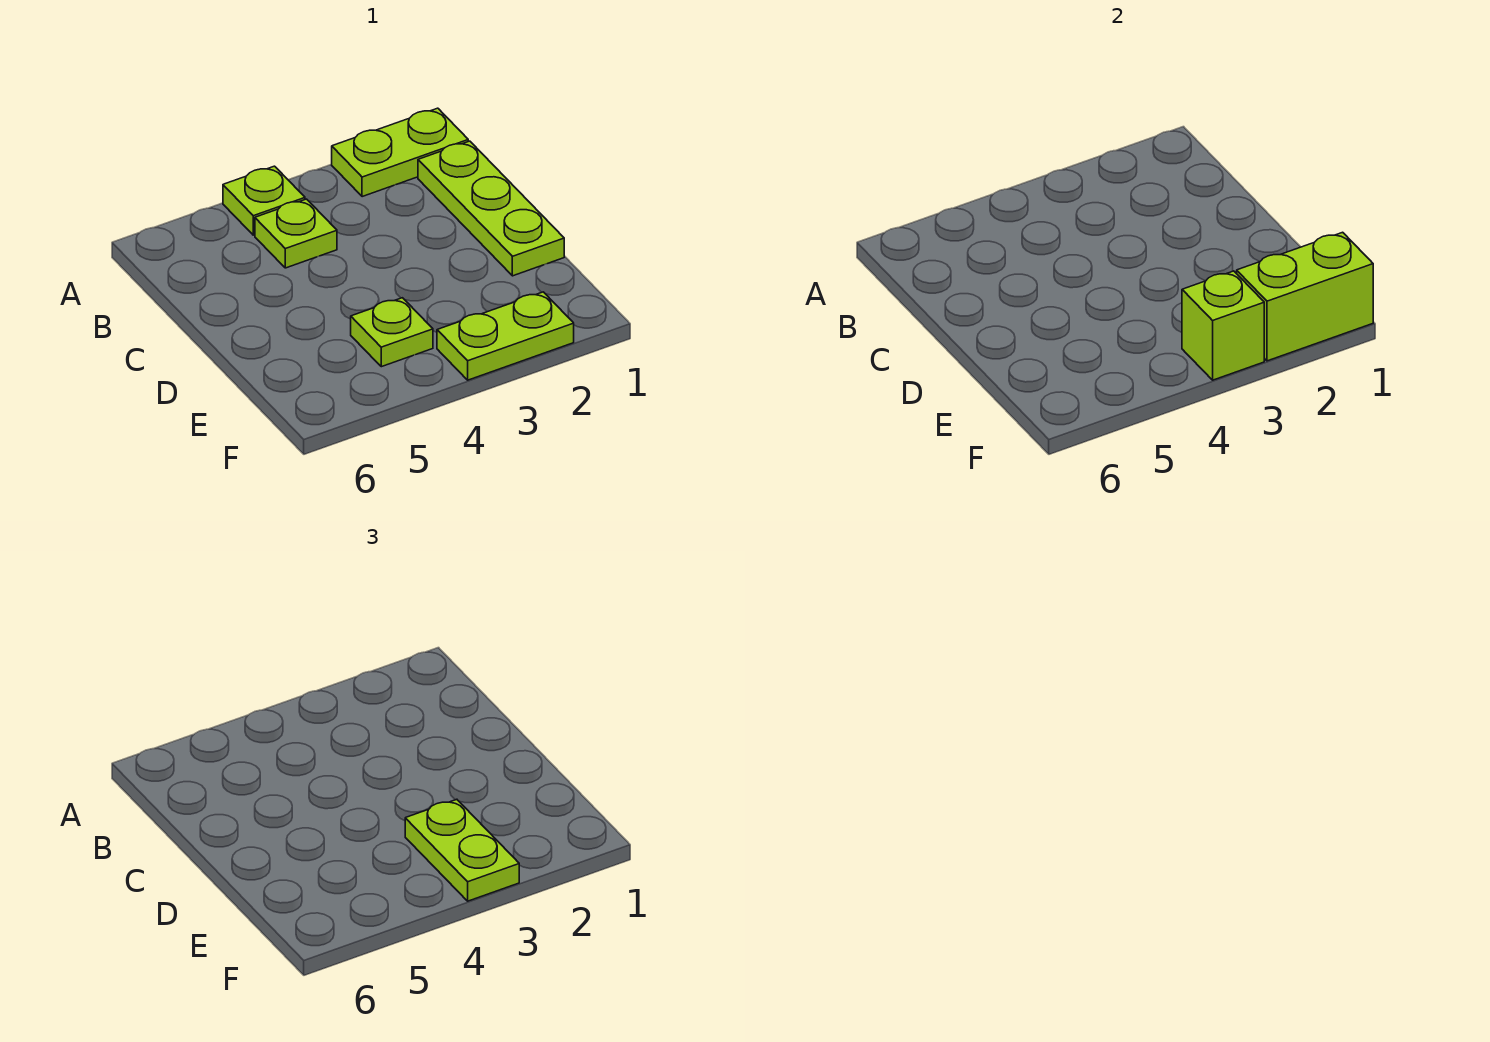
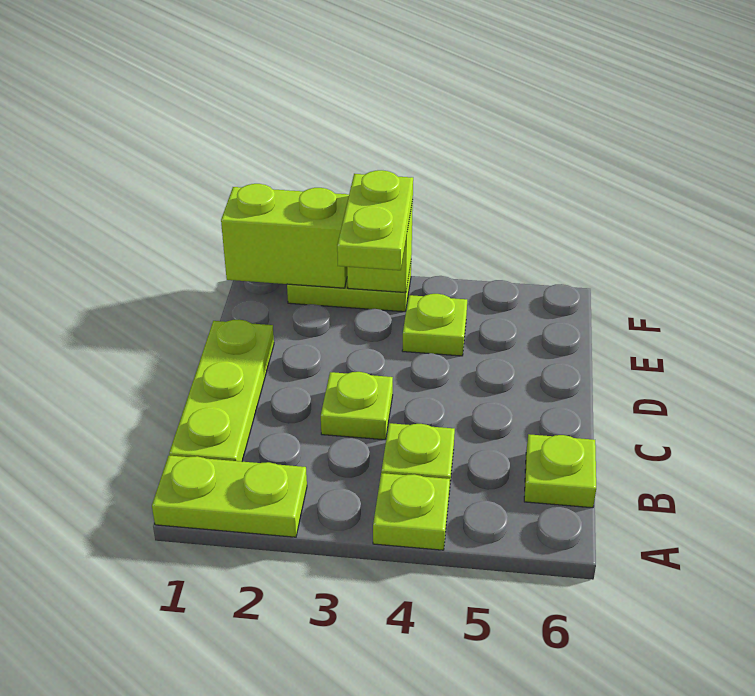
none -> lime plate B6 level 1
none -> lime plate C3 level 1

